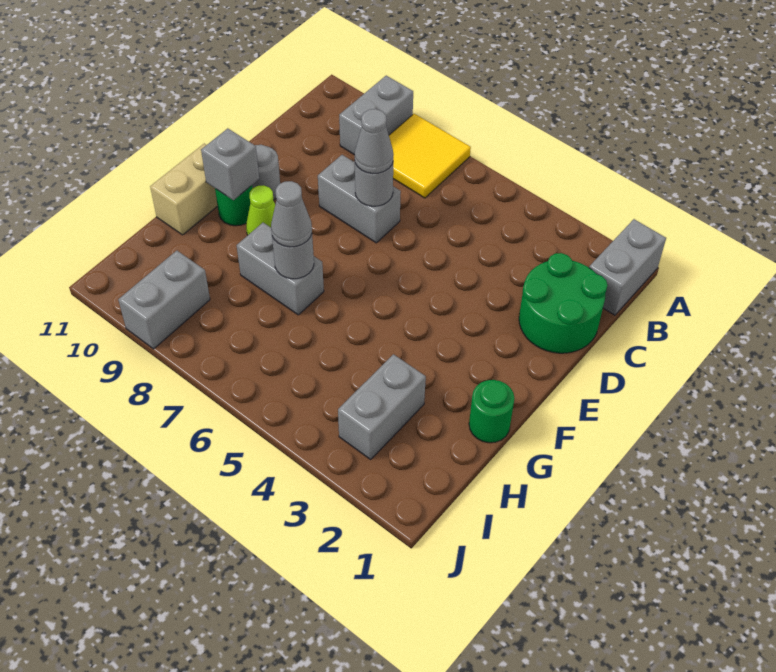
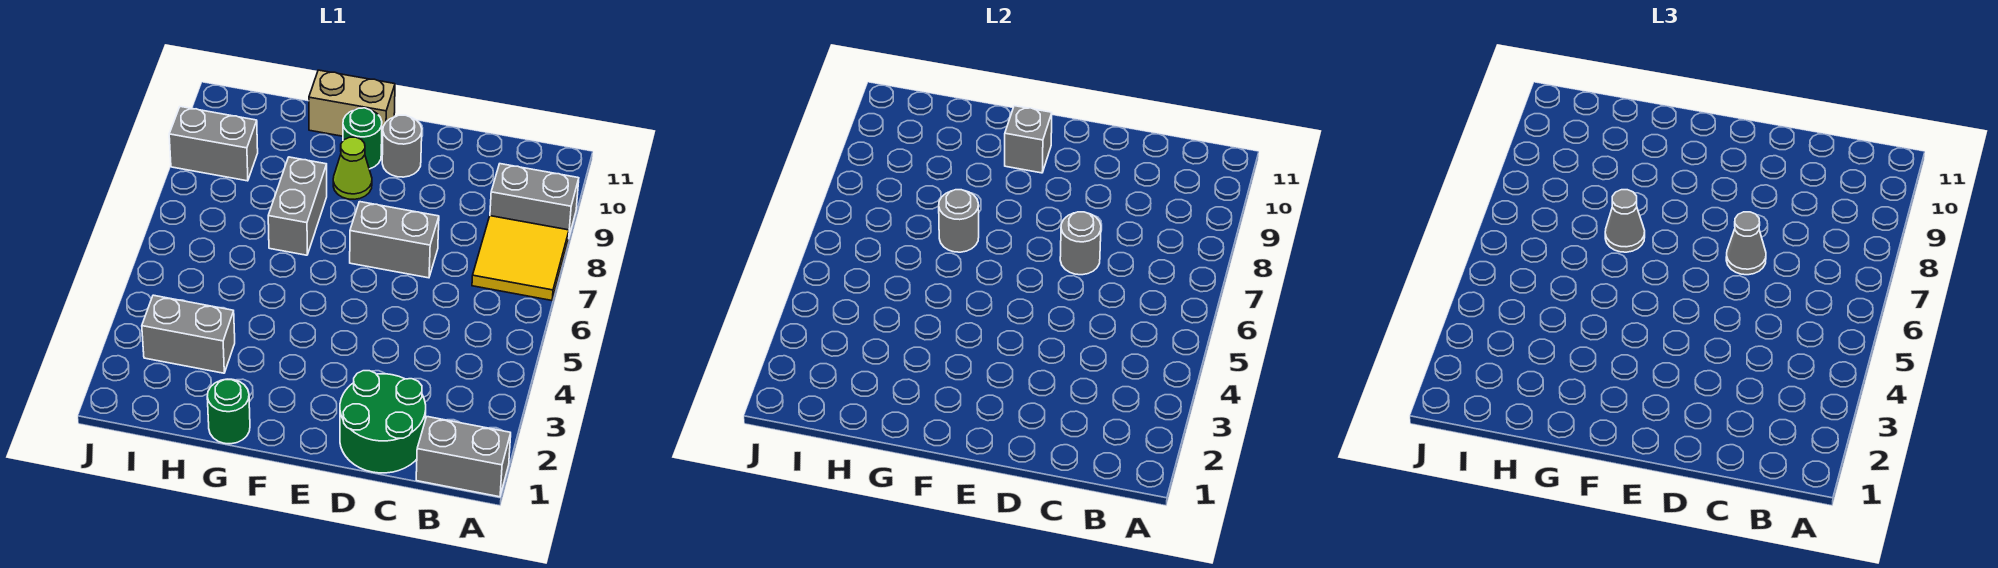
grey brick D7:D8 level 1 -> grey brick D7:E7 level 1

